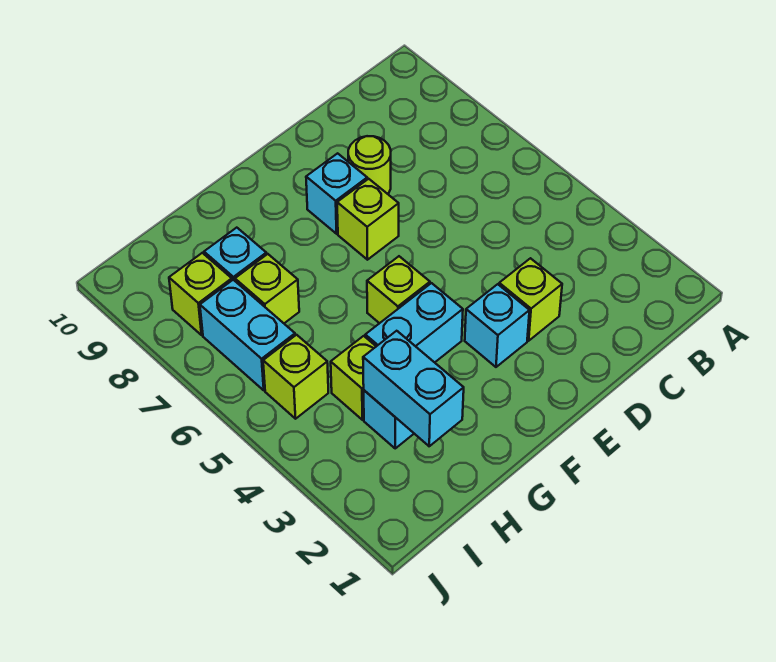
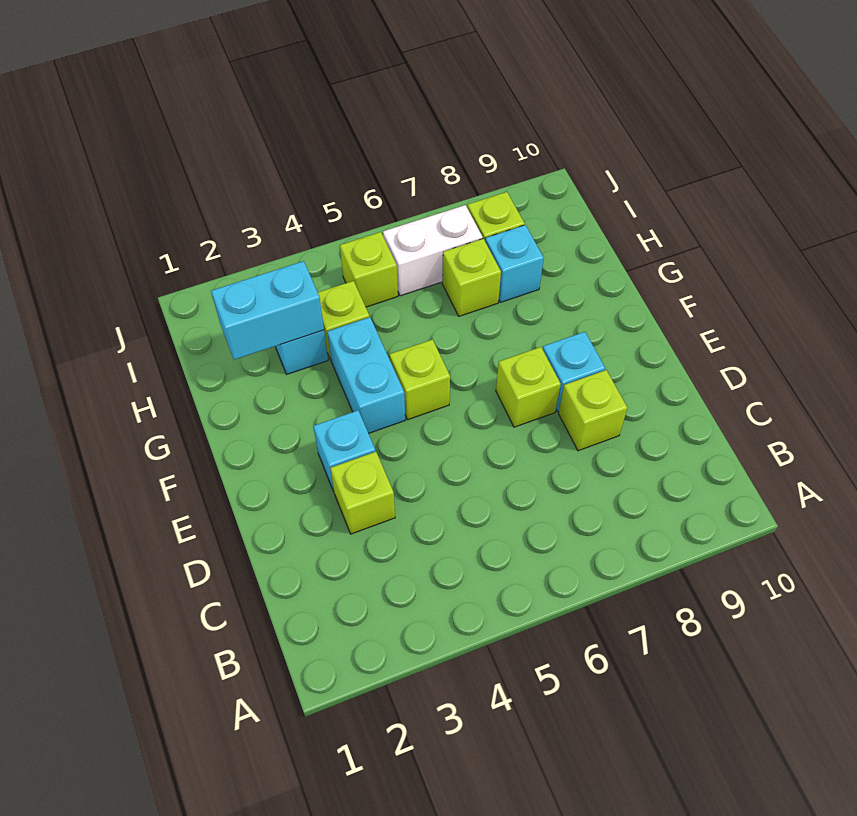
lime round brick D8 level 1 -> lime brick D8 level 1
cyan brick I6:I7 level 1 -> white brick I6:I7 level 1

